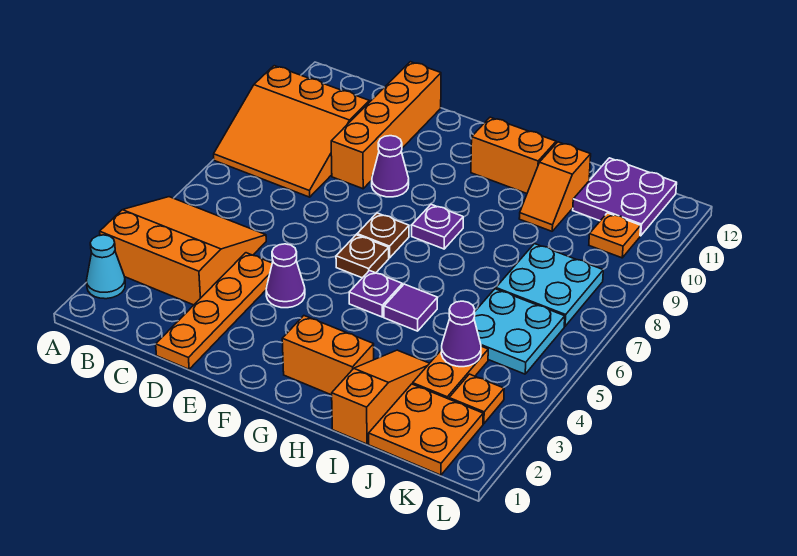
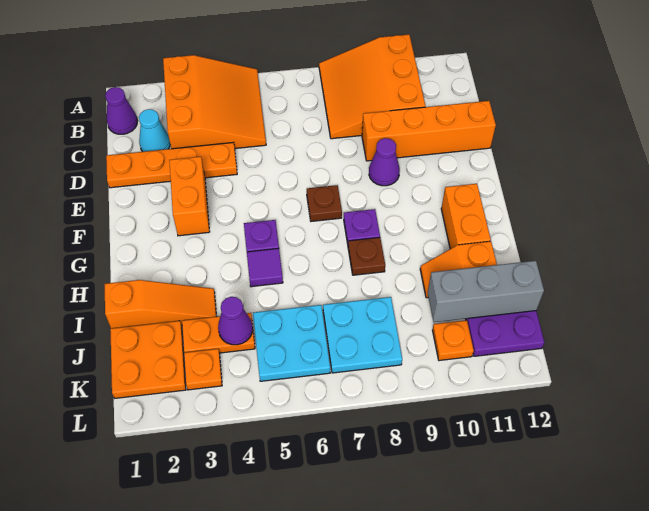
cyan cone A2 level 1 -> cyan cone C2 level 1
purple cone E4 level 1 -> purple cone B1 level 1
brown plate F6 level 1 -> brown plate H8 level 1
orange brick G2:H2 level 1 -> orange brick E3:F3 level 1
none -> grey brick J10:J12 level 2

